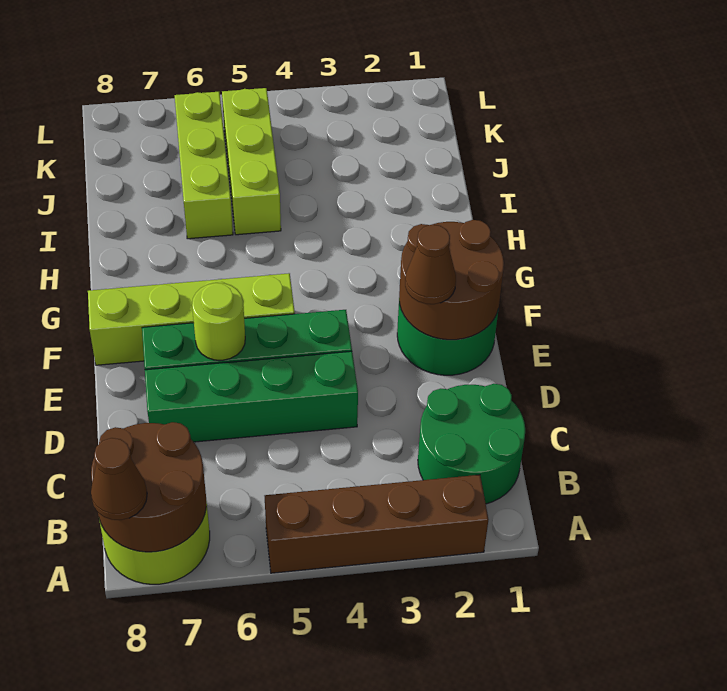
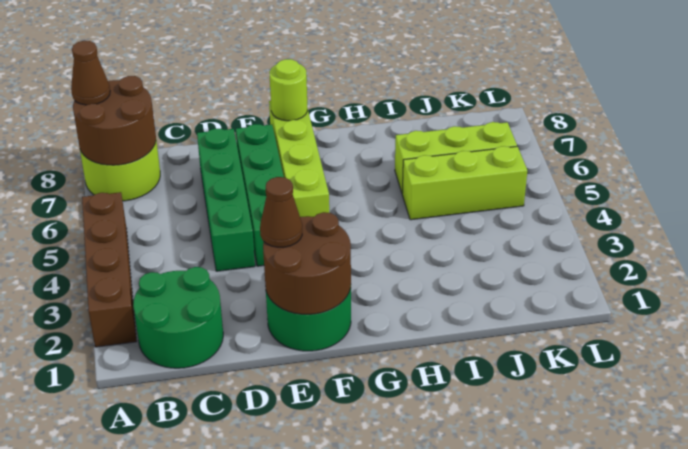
lime round brick E6 level 2 -> lime round brick F8 level 2

